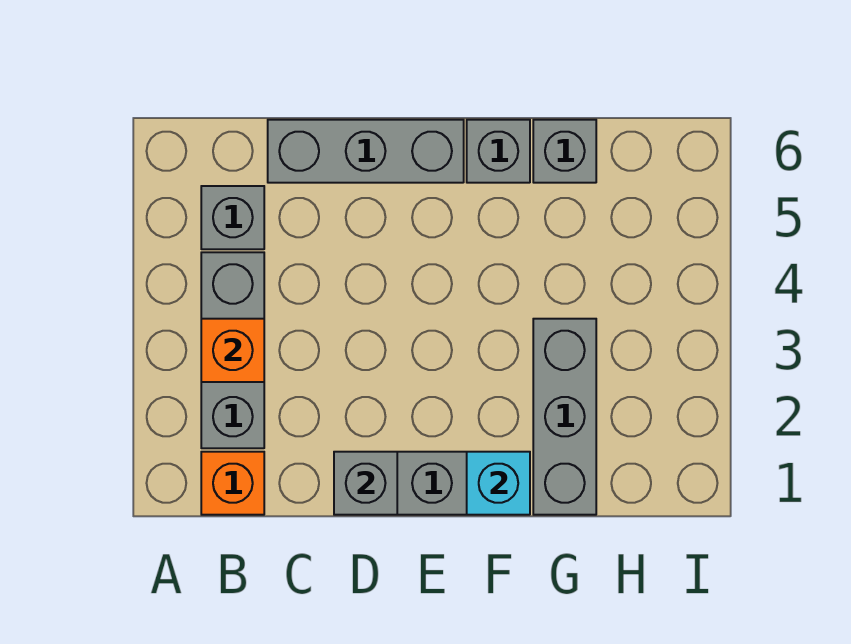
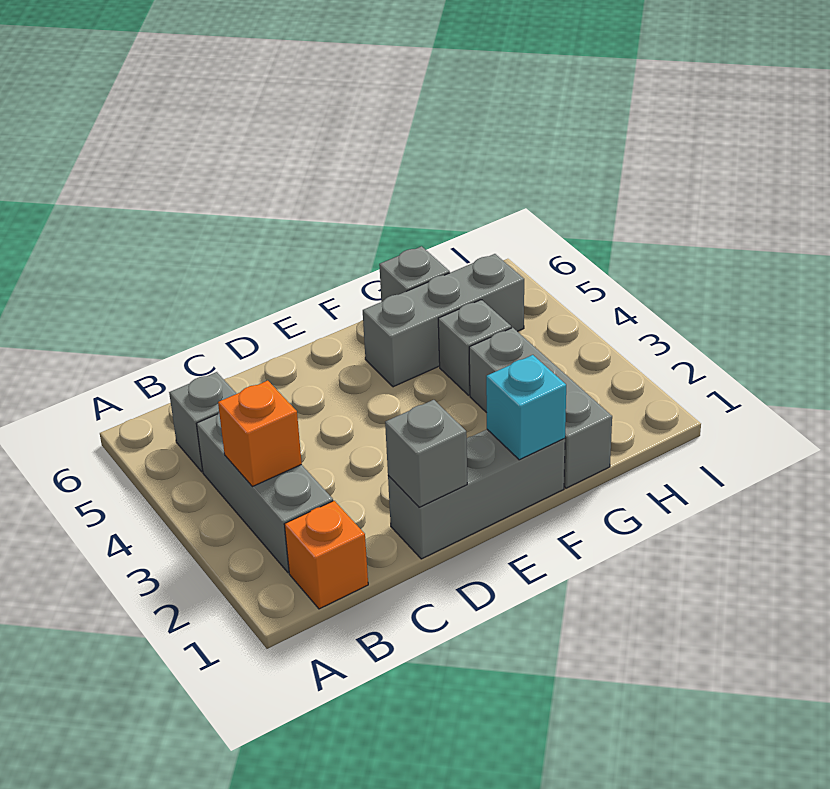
grey brick C6:E6 level 1 -> grey brick F5:H5 level 1
grey brick F6 level 1 -> grey brick G4 level 1

